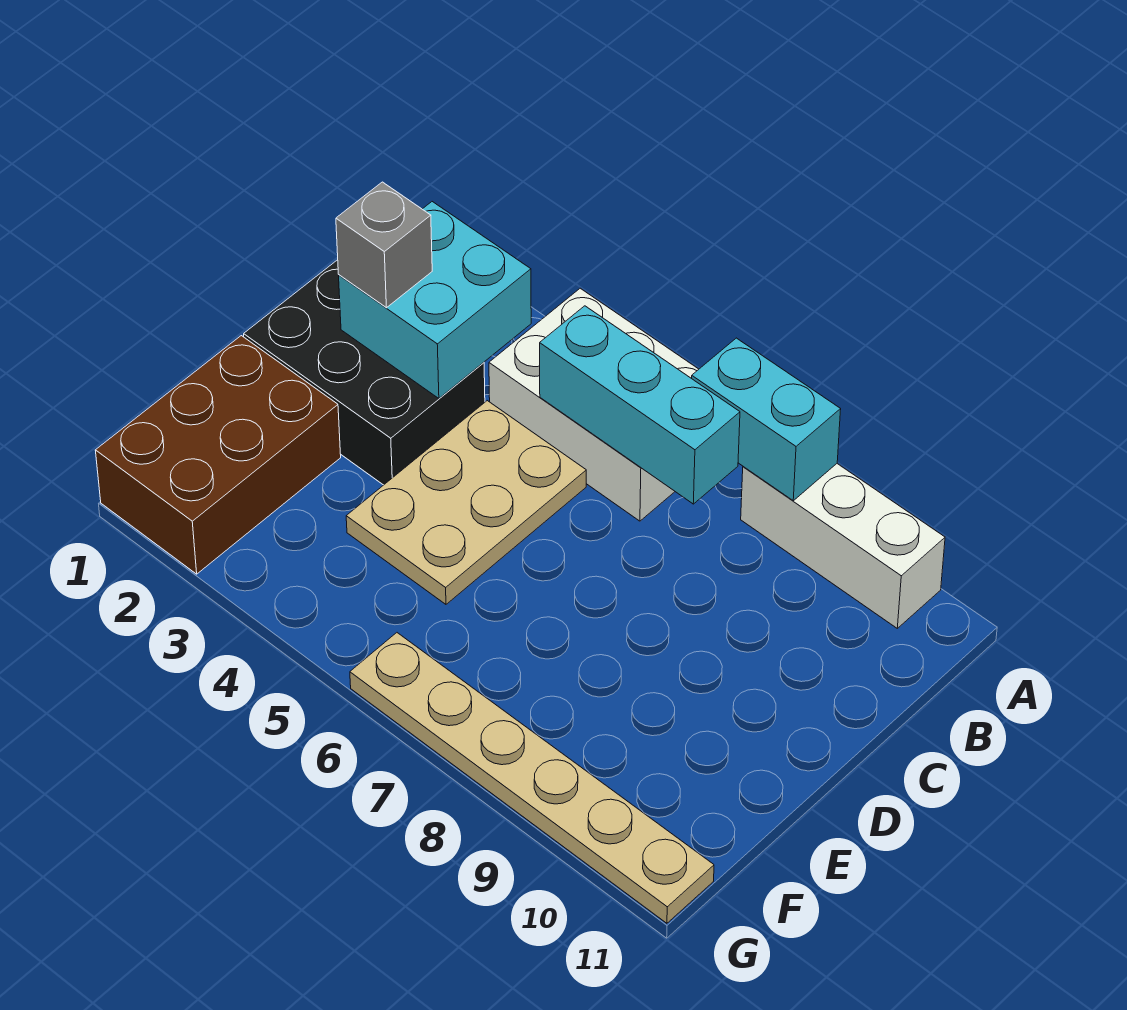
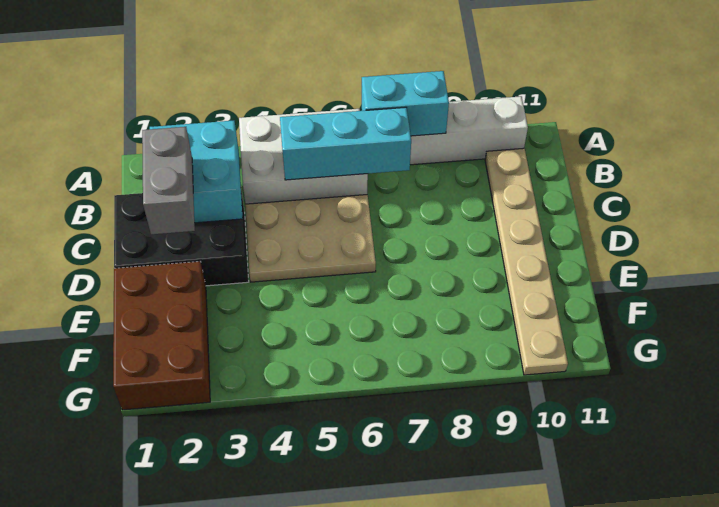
grey brick C2 level 3 -> grey brick C2:D2 level 3
tan plate C4:E5 level 1 -> tan plate C4:D6 level 1
tan plate G6:G11 level 1 -> tan plate B10:G10 level 1

